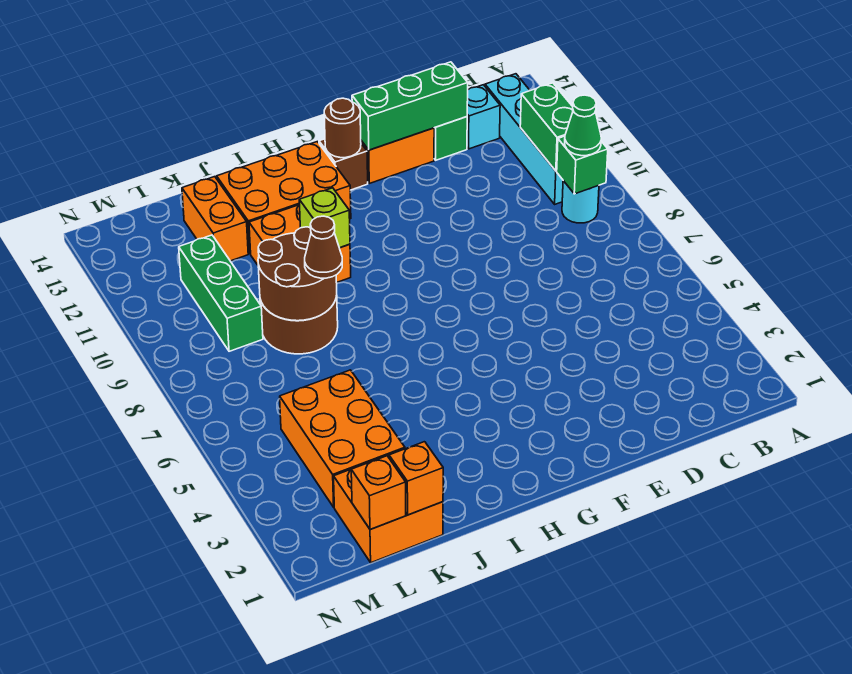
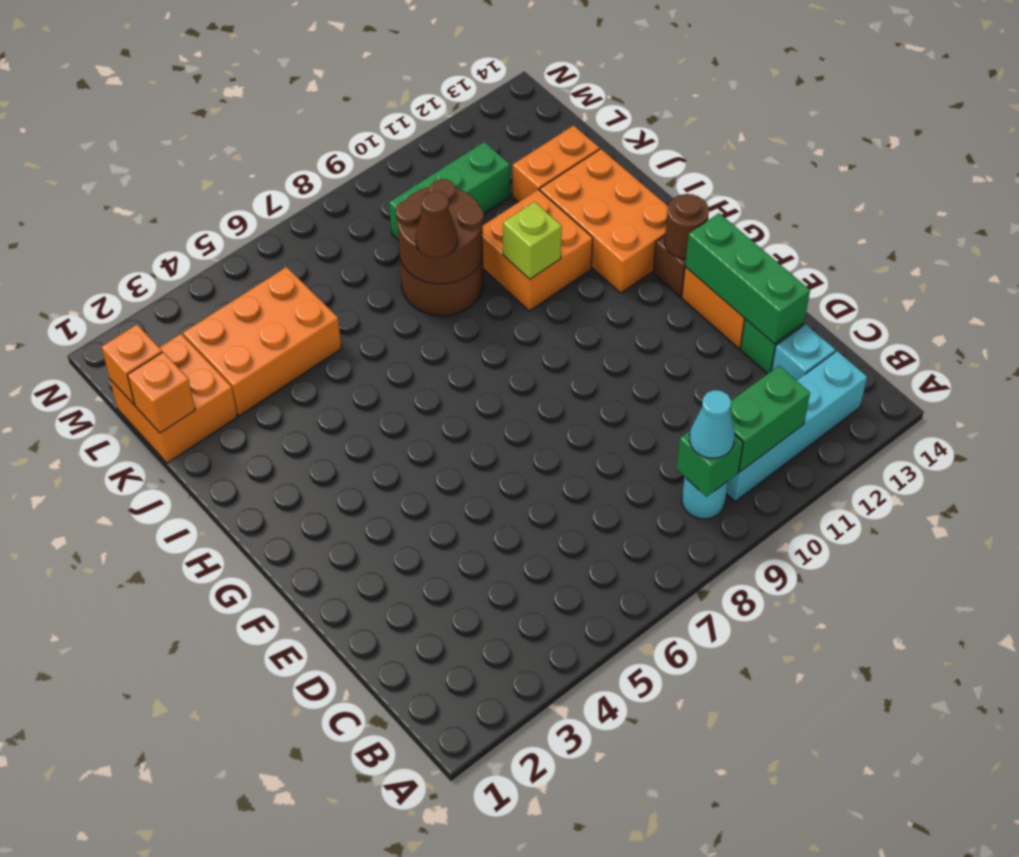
green cone B9 level 3 -> cyan cone B9 level 3

